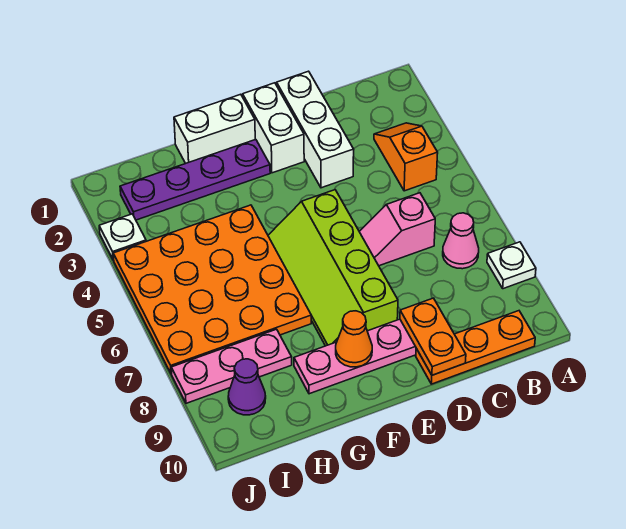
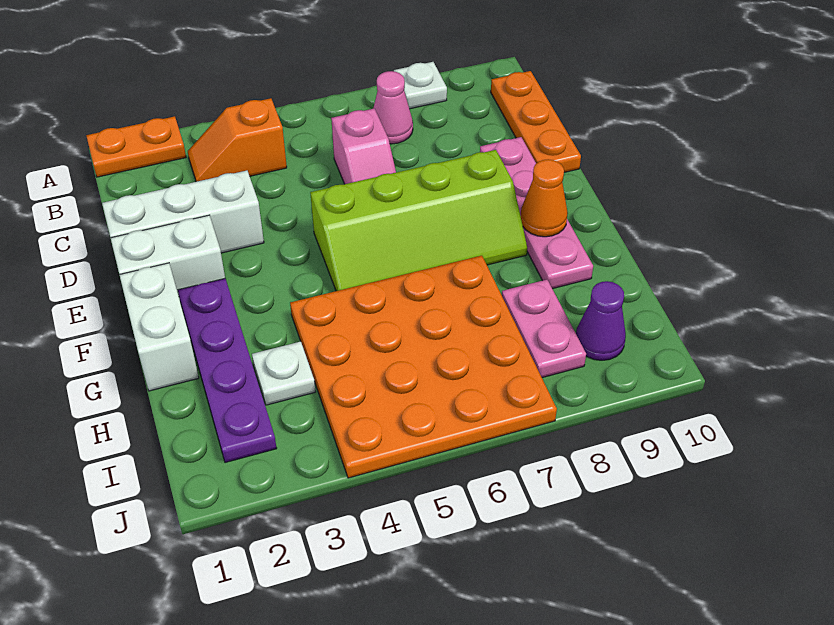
orange plate D9:D10 level 2 -> orange plate A1:A2 level 1
pink plate H8:J8 level 1 -> pink plate H8:I8 level 1
white plate J3 level 1 -> white plate H3 level 1

